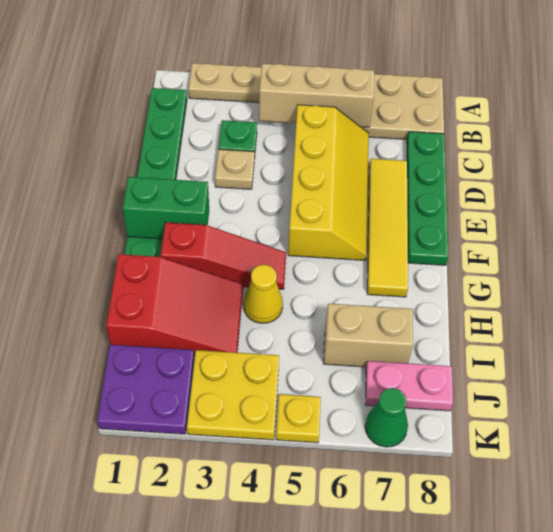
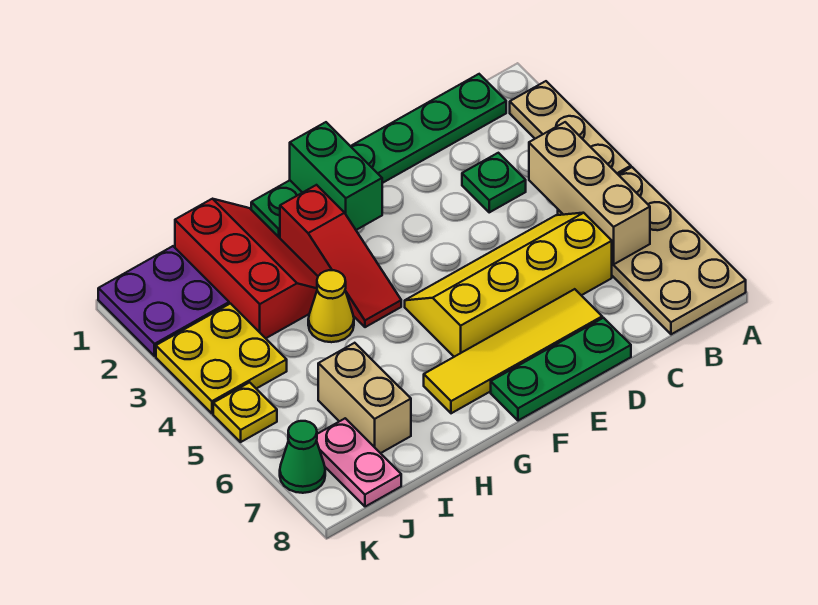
yellow slope C5:F6 level 1 top 5 -> yellow slope C5:F6 level 1 top 6
green plate C8:F8 level 1 -> green plate D8:F8 level 1
tan plate D3 level 1 -> none
red slope H1:I3 level 1 top 1 -> red slope H1:I3 level 1 top I

